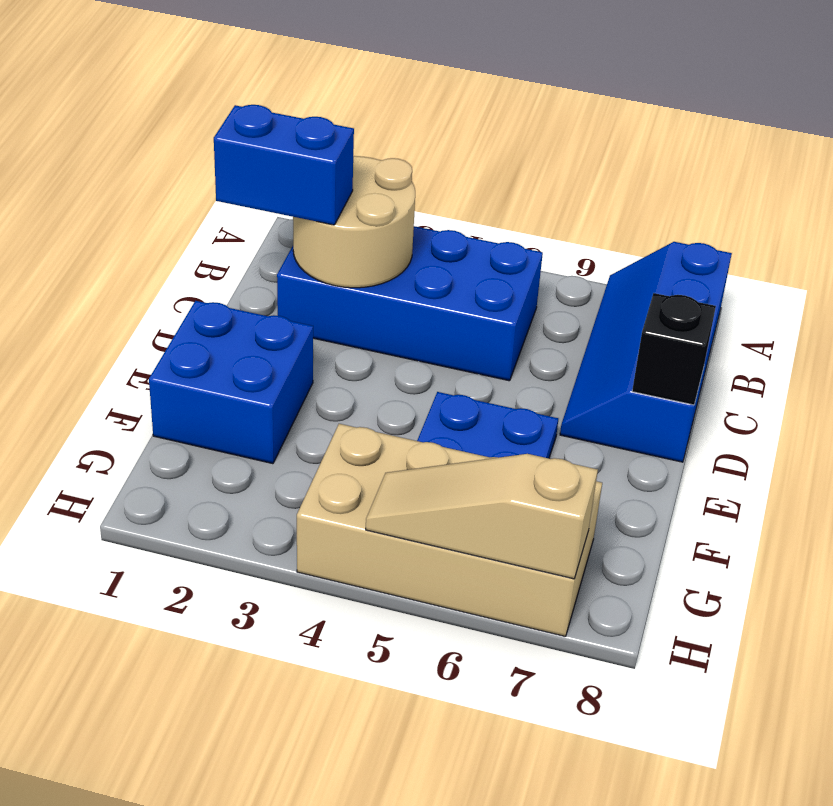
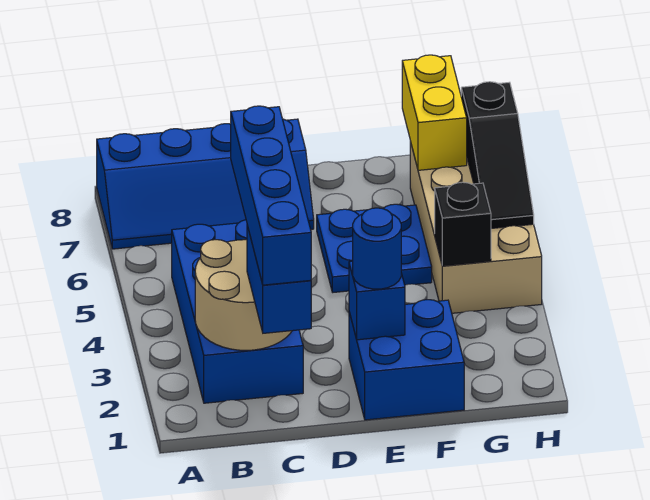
none -> blue brick C1:C4 level 4
black brick D8 level 2 -> black brick G4 level 2
none -> blue brick E2 level 2
none -> blue round brick E2 level 3
none -> yellow brick G7:G8 level 2
tan slope H5:H7 level 2 top 7 -> black slope H5:H7 level 2 top 7

